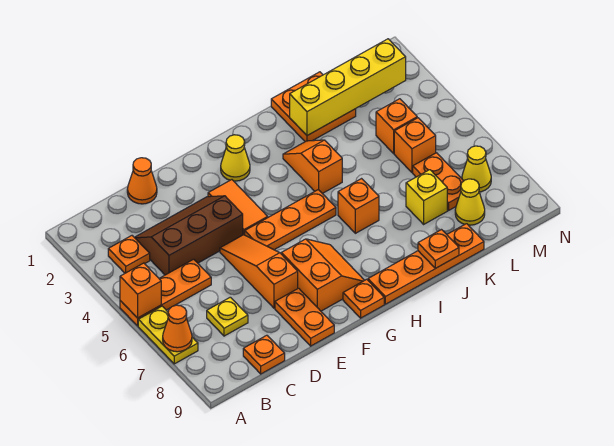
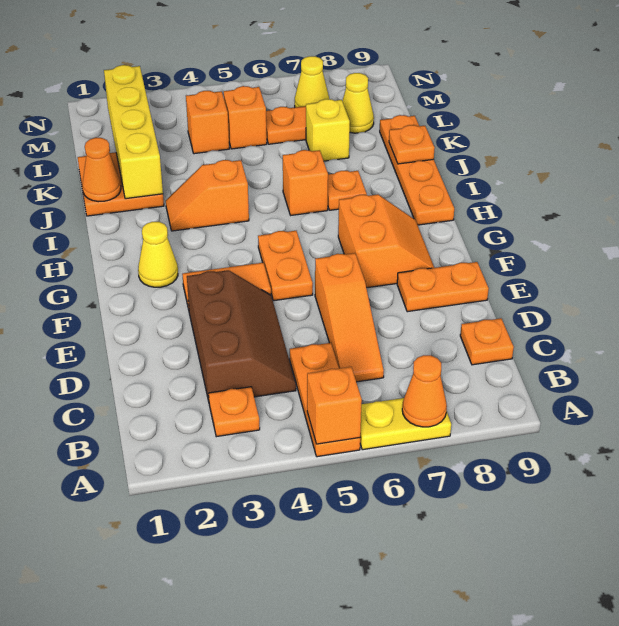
brown slope C3:E4 level 1 top 4 -> brown slope C3:E4 level 1 top 3
yellow plate C7 level 1 -> none
orange cone D1 level 1 -> orange cone J1 level 2
orange slope E5:E7 level 1 top 7 -> orange slope C6:E6 level 1 top E
orange plate F5:H5 level 1 -> orange plate F5:G5 level 1
orange slope F7:G8 level 1 top F -> orange slope F7:G8 level 1 top 7
orange plate G9 level 1 -> orange plate I7 level 1

